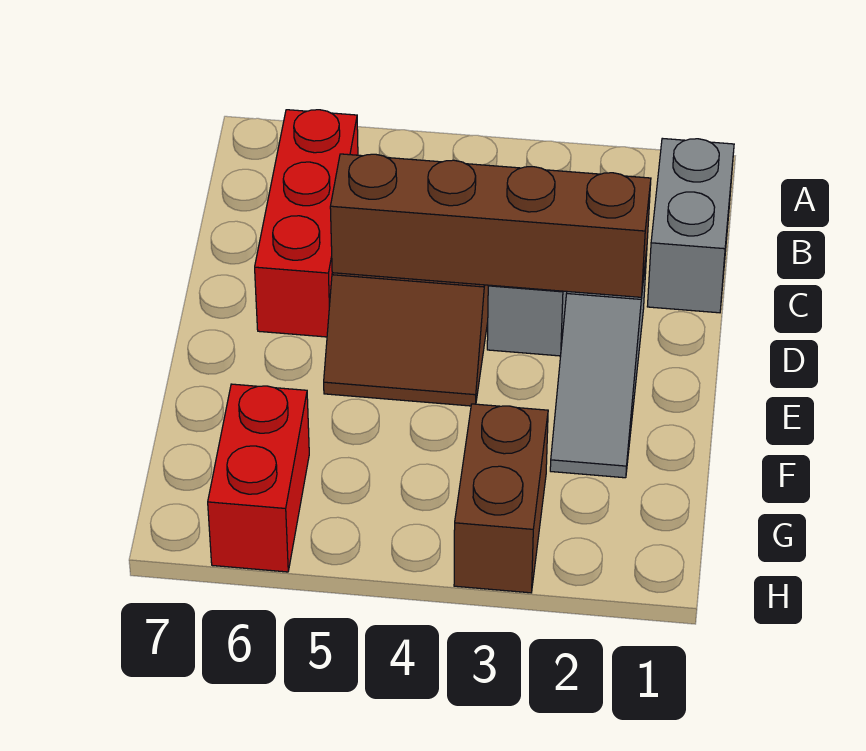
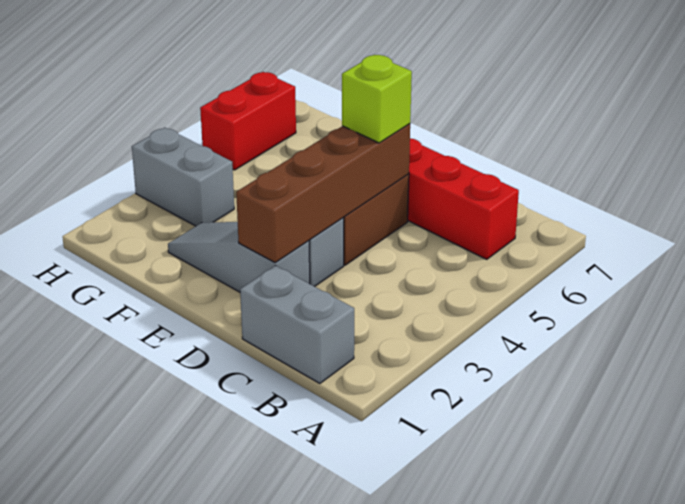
none -> lime brick D5 level 3
brown brick G3:H3 level 1 -> grey brick G3:H3 level 1
red brick G6:H6 level 1 -> red brick H5:H6 level 1

